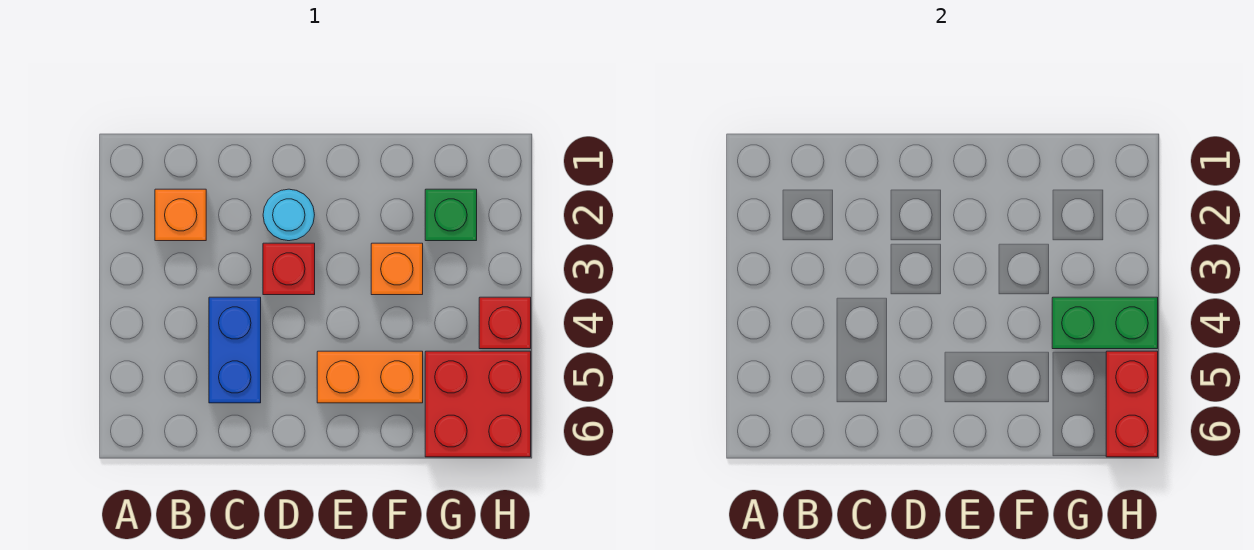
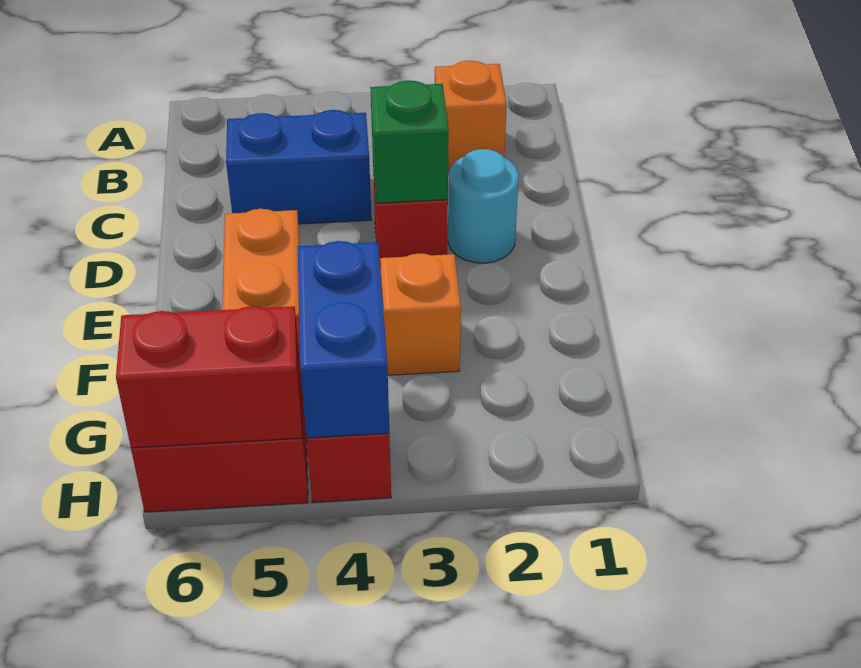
green brick G2 level 1 -> green brick D3 level 2
green brick G4:H4 level 2 -> blue brick G4:H4 level 2

